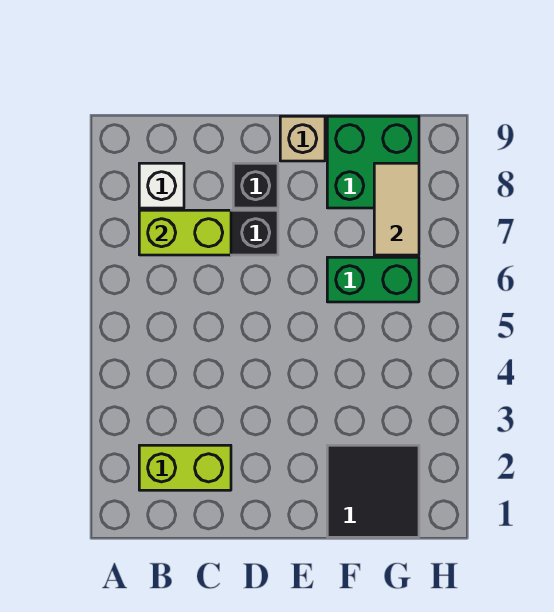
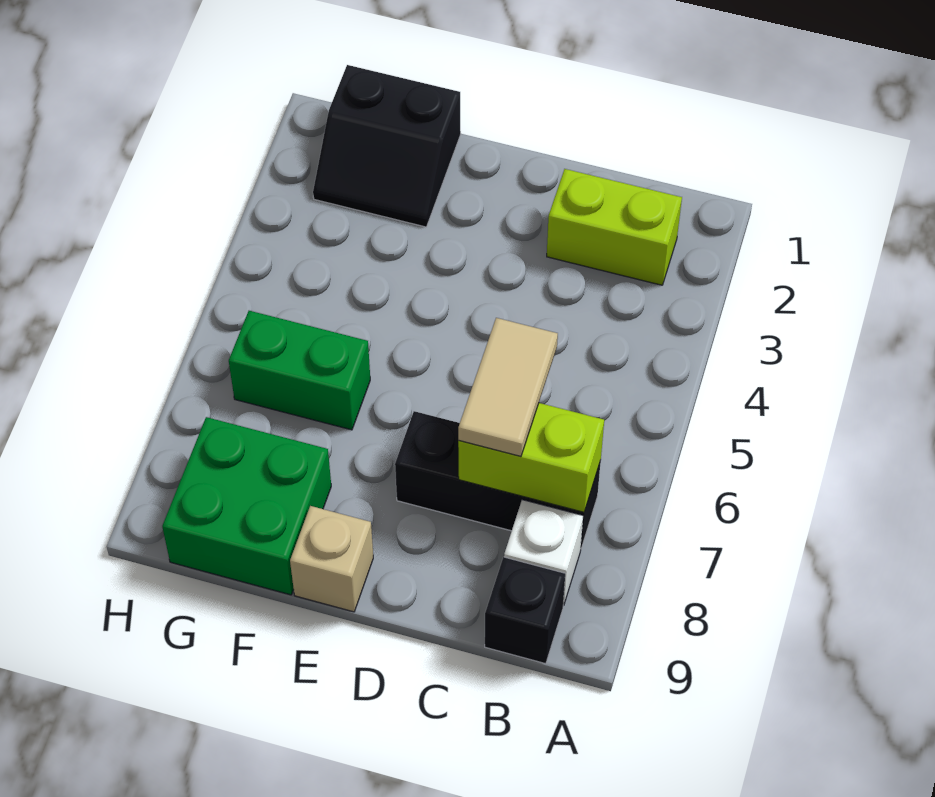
black brick D8 level 1 -> black brick B9 level 1
black tile F1:G2 level 1 -> black slope F1:G2 level 1 top 1
tan tile G7:G8 level 2 -> tan tile C6:C7 level 3

